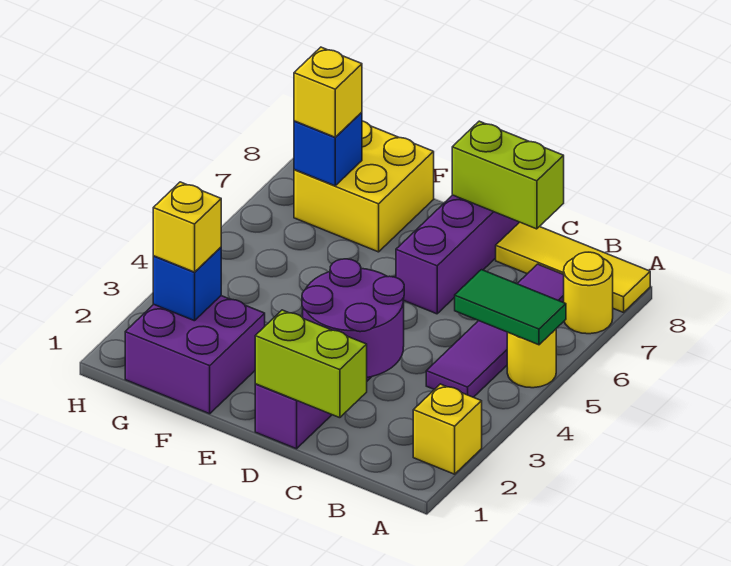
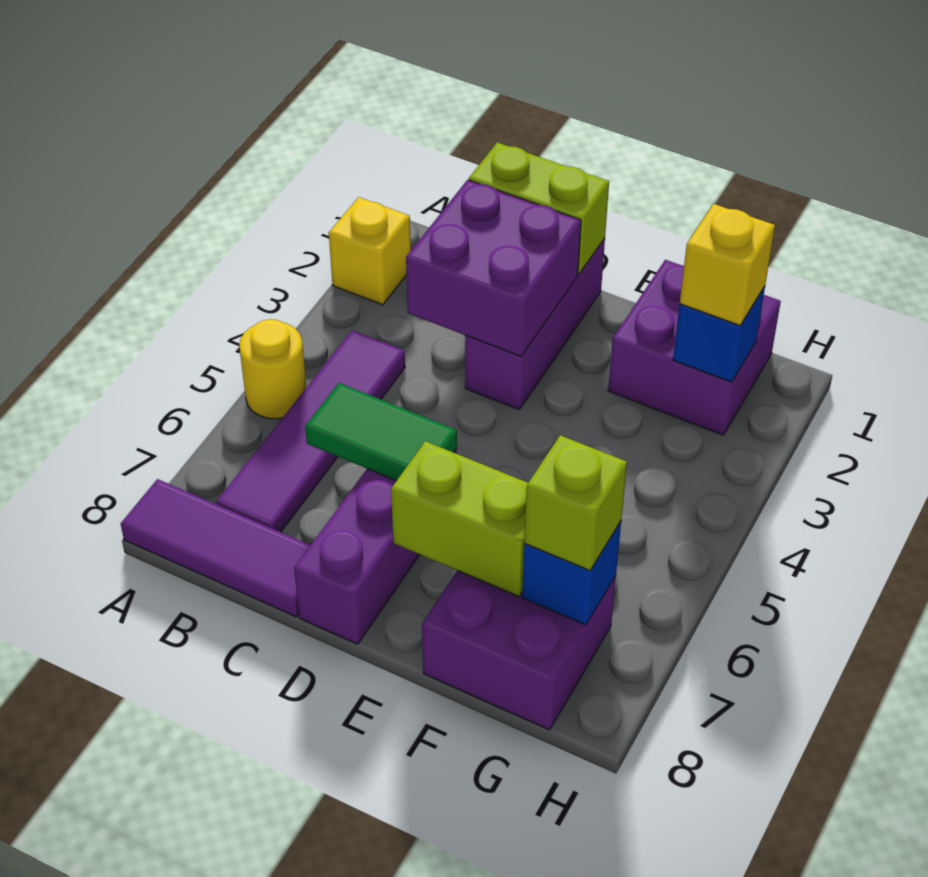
green tile A5:B5 level 2 -> green tile C6:D6 level 2
yellow round brick A7 level 1 -> none
yellow tile A8:C8 level 1 -> purple tile A8:C8 level 1
purple round brick C2:D3 level 2 -> purple brick C2:D3 level 2
lime brick C8:D8 level 2 -> lime brick E7:F7 level 2
yellow brick F7:G8 level 1 -> purple brick F7:G8 level 1
yellow brick G7 level 3 -> lime brick G7 level 3

